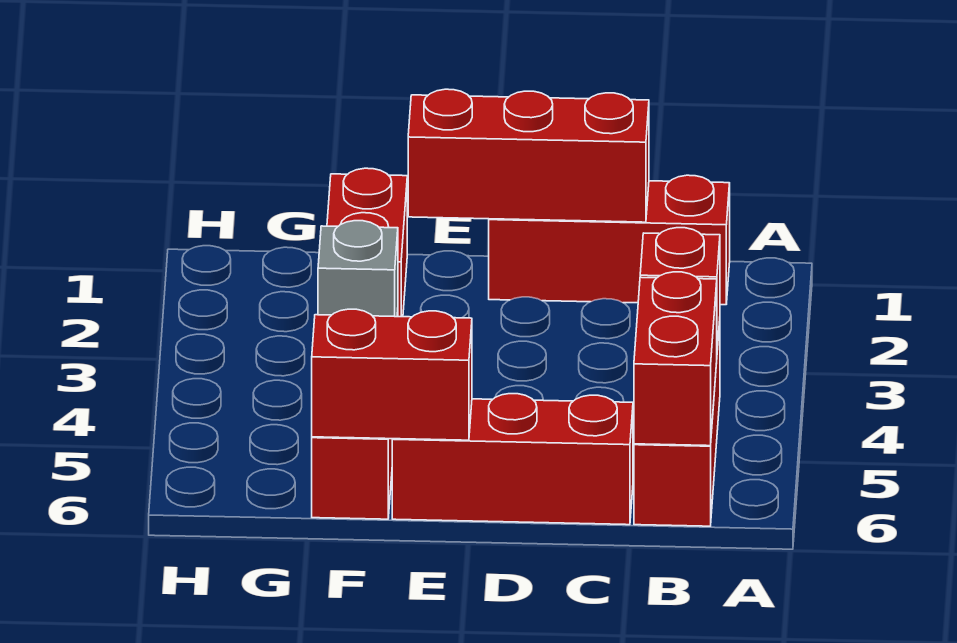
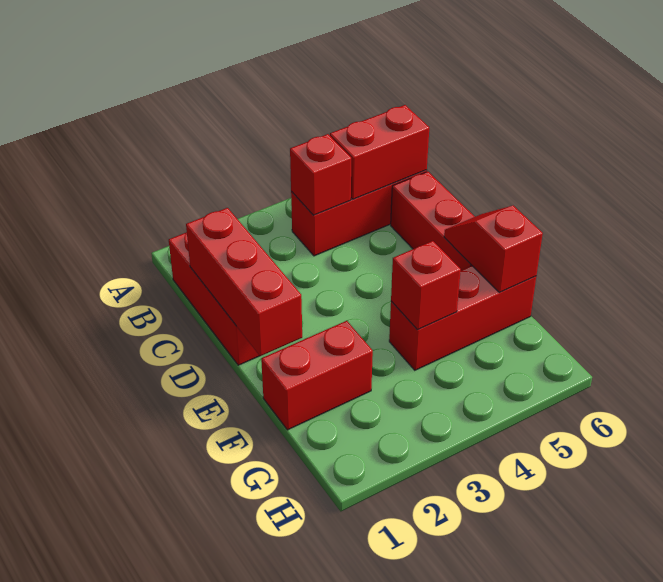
red brick E6:F6 level 2 -> red slope E6:F6 level 2 top F
grey brick F4 level 2 -> red brick F4 level 2

